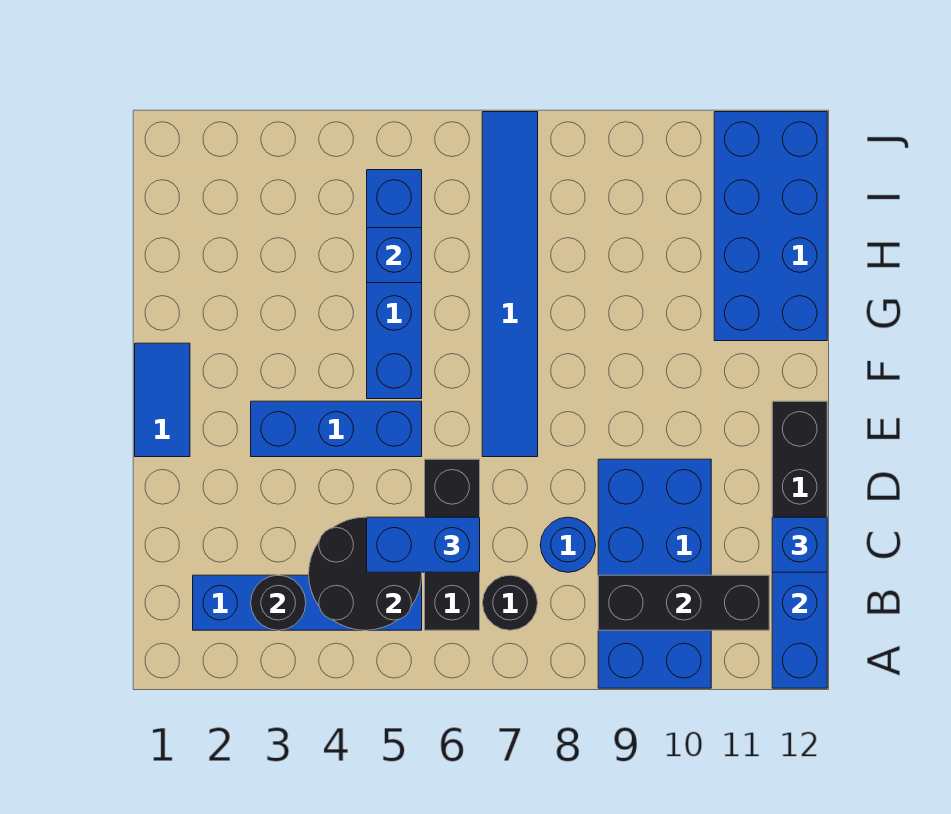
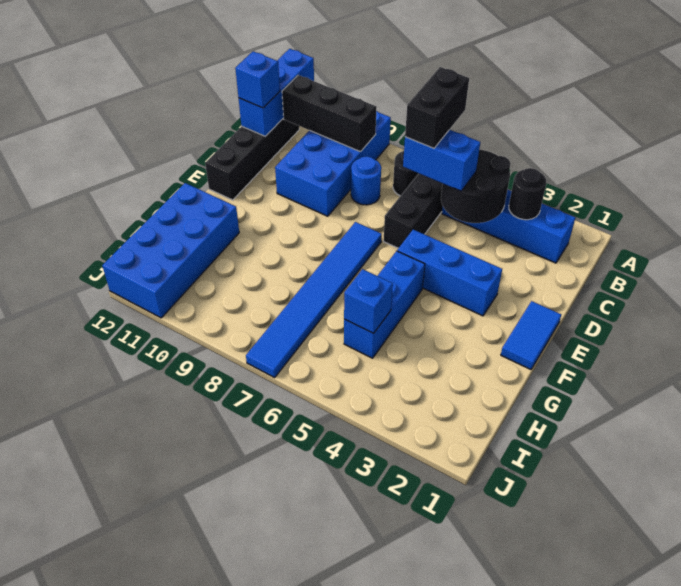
none -> black brick B6:C6 level 4
blue brick F5:I5 level 1 -> blue brick F5:H5 level 1

